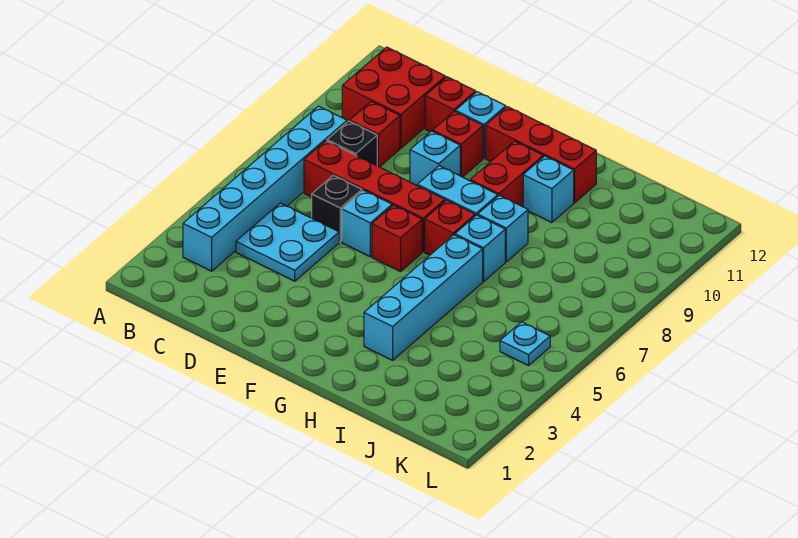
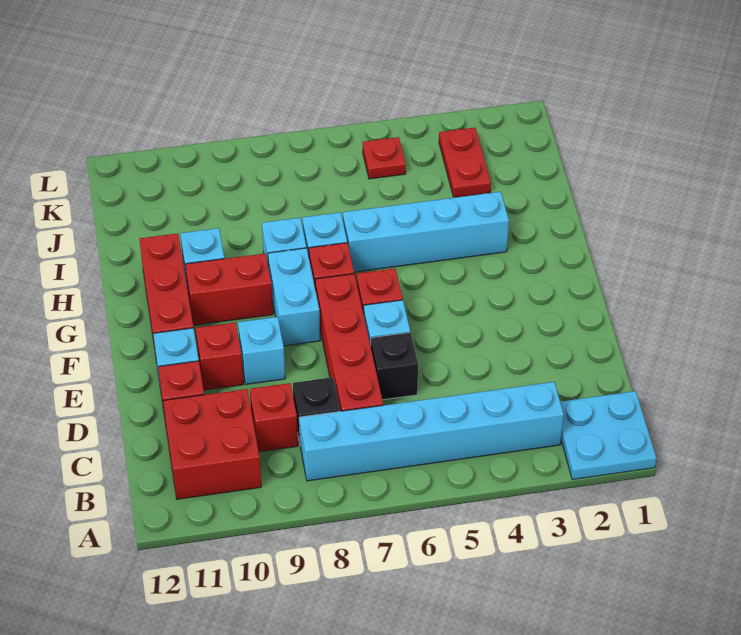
cyan plate C4:D5 level 1 -> cyan plate A1:B2 level 1
none -> red plate J3:K3 level 1
cyan plate K5 level 1 -> red plate K5 level 1

